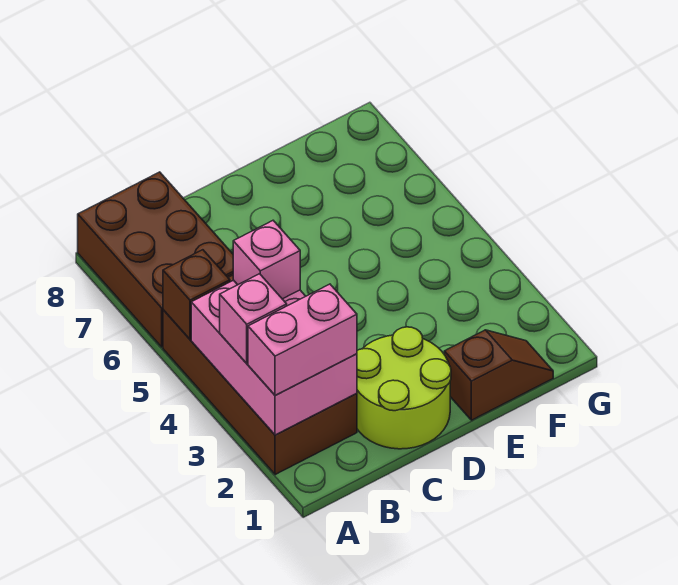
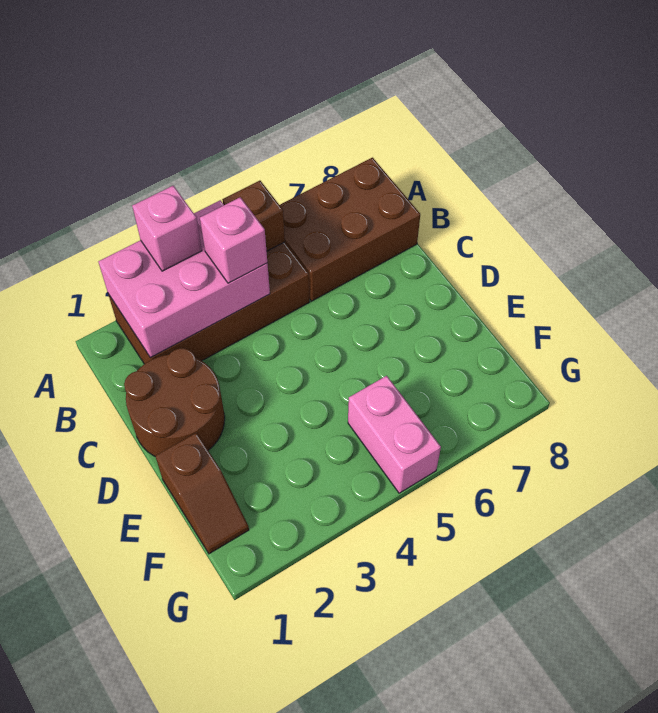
pink brick A2:B2 level 3 -> pink brick F5:G5 level 1
lime round brick C1:D2 level 1 -> brown round brick C1:D2 level 1

